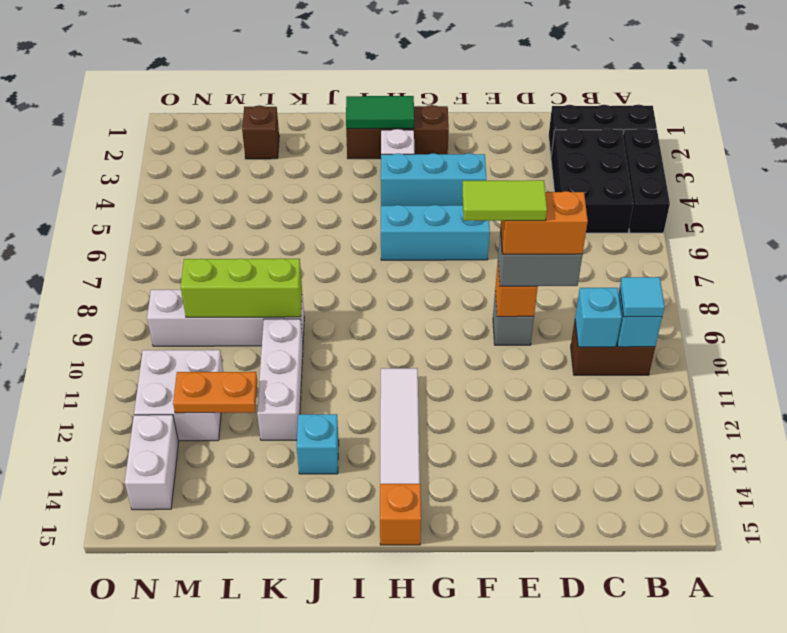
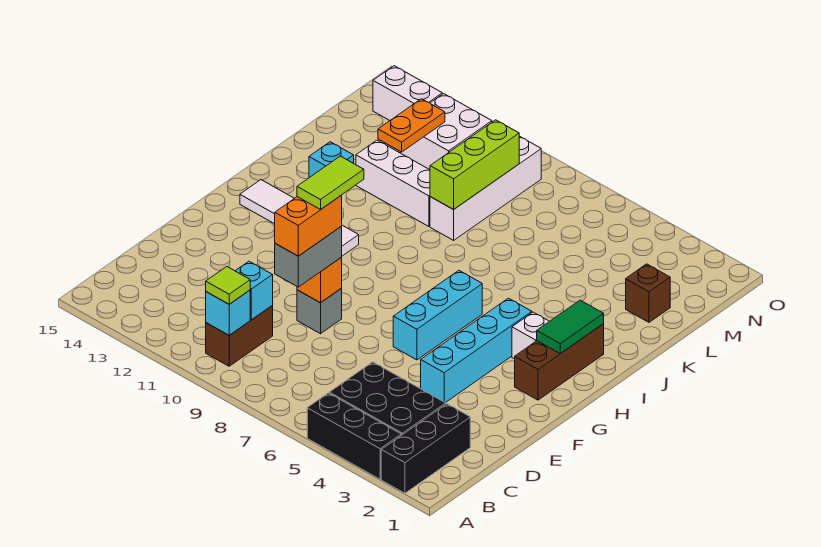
cyan tile B10 level 3 -> lime tile B10 level 3
cyan brick F4:H4 level 1 -> cyan brick E4:H4 level 1
orange brick H15 level 1 -> none

